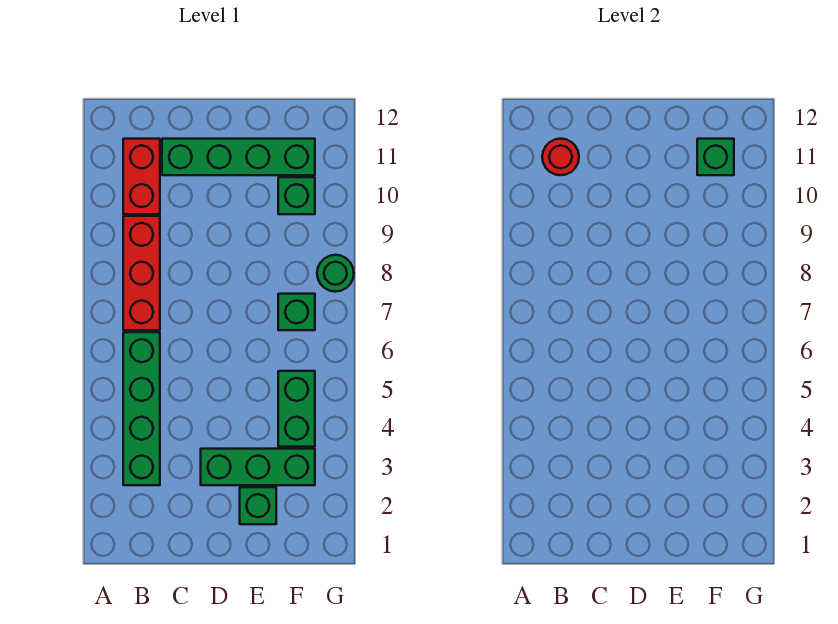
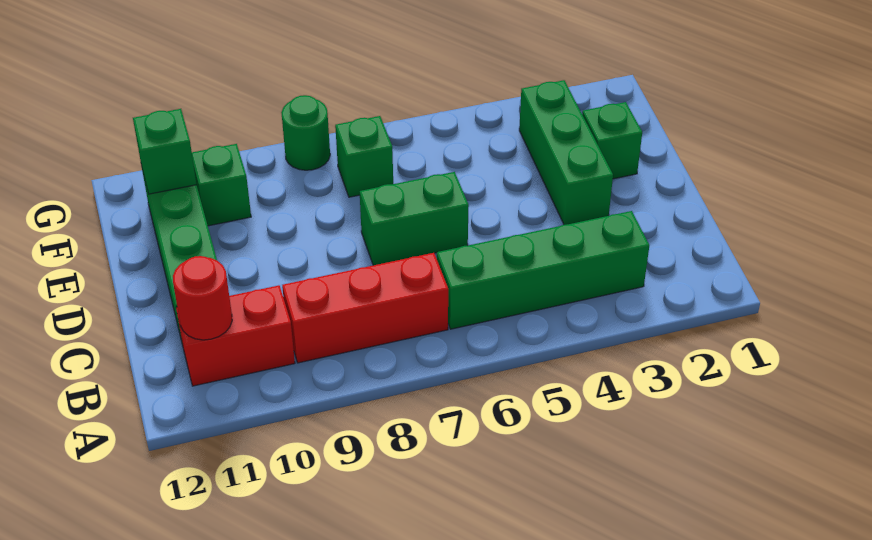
green brick F4:F5 level 1 -> green brick D6:D7 level 1

